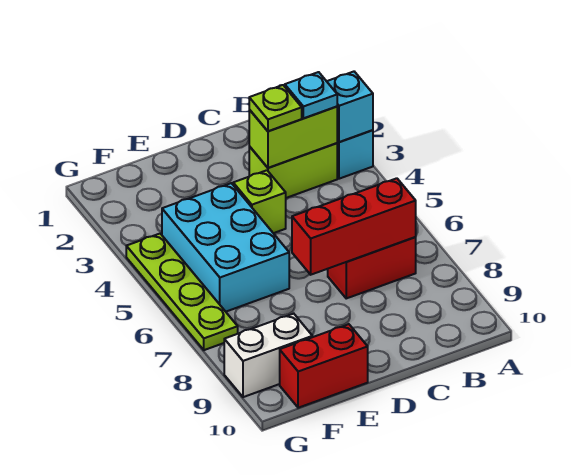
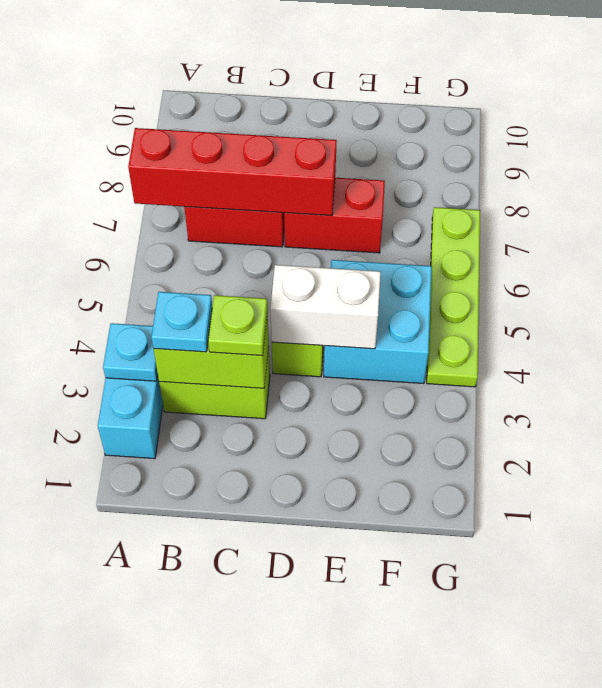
cyan brick A3 level 2 -> cyan plate A3 level 2
red brick B7:D7 level 2 -> red brick A7:D7 level 2
cyan brick E4:F6 level 1 -> cyan brick E4:F5 level 1
red brick E10:F10 level 1 -> red brick D7:E7 level 1
white brick F9:G9 level 1 -> white brick D4:E4 level 2

